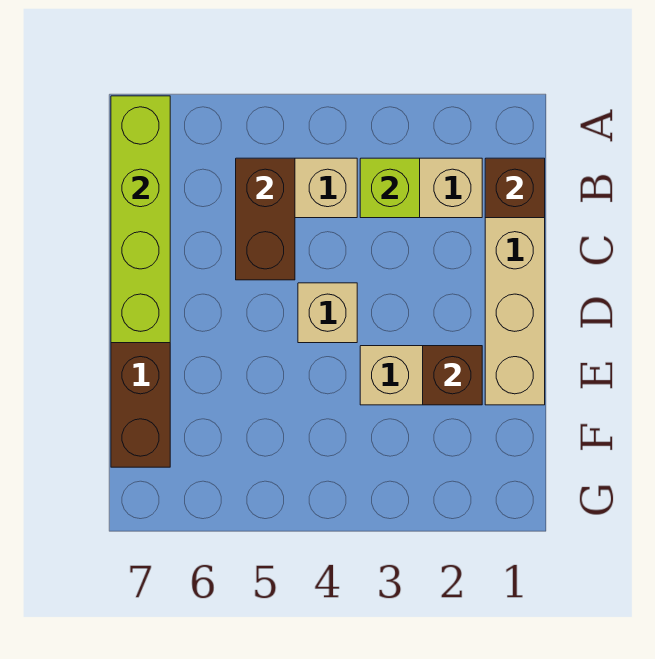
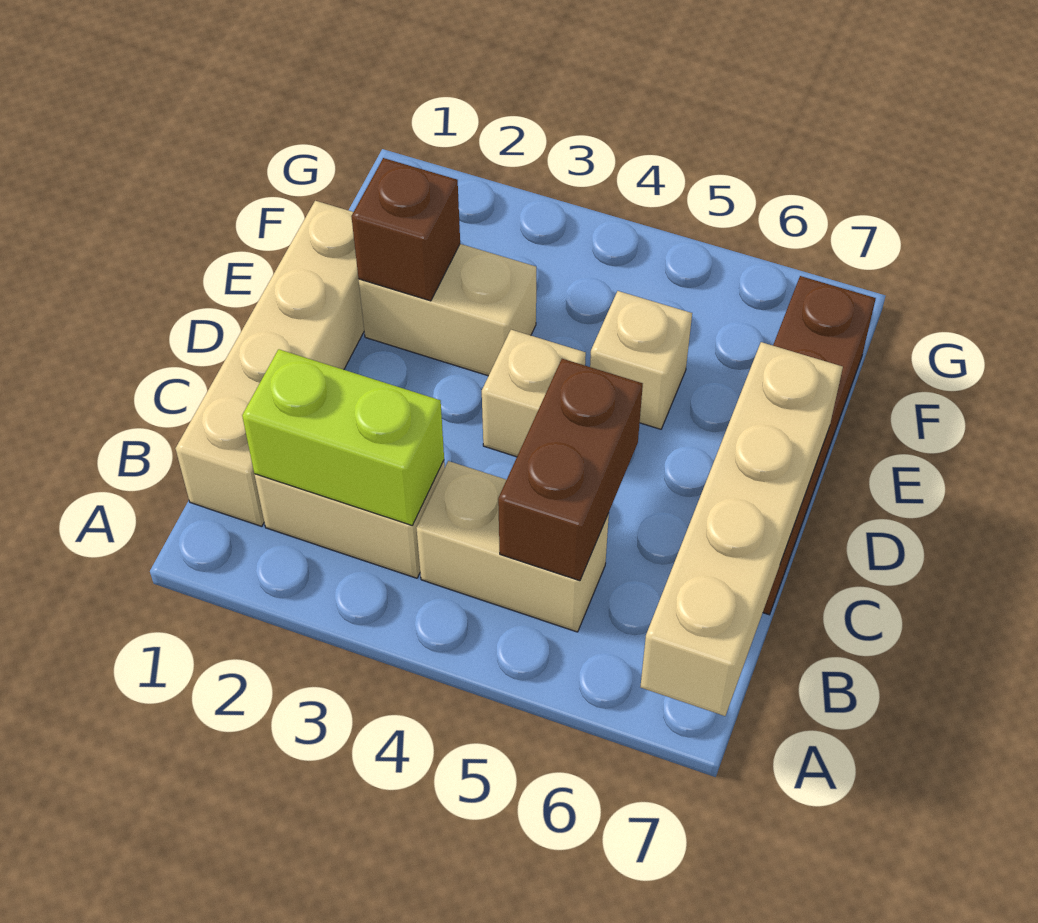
lime brick A7:D7 level 2 -> tan brick A7:D7 level 2
brown brick B1 level 2 -> none
lime brick B3 level 2 -> lime brick B2:B3 level 2
none -> tan brick E5 level 1

